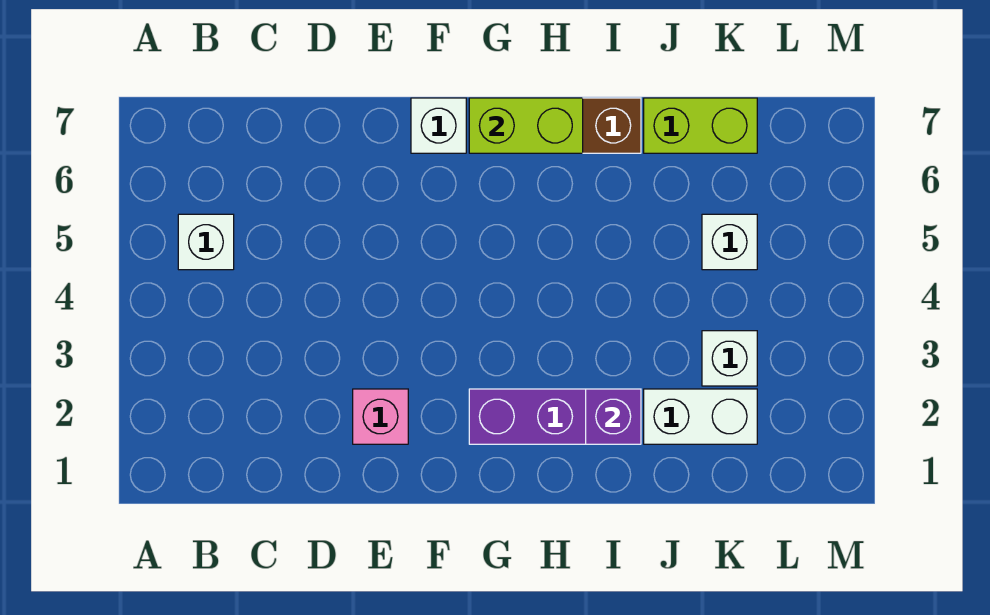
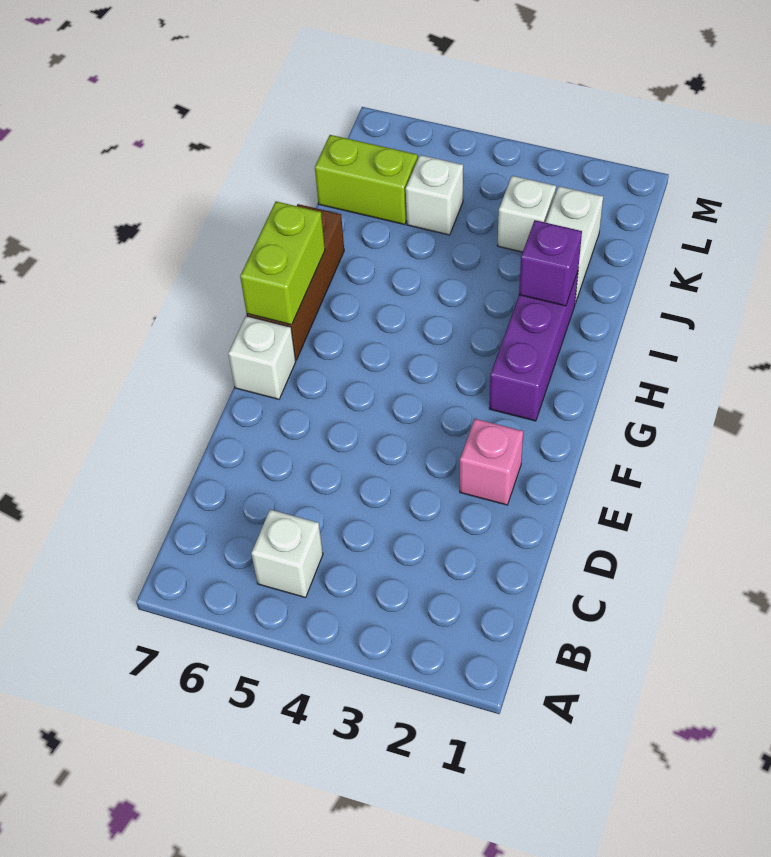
lime brick J7:K7 level 1 -> lime brick K6:K7 level 1

